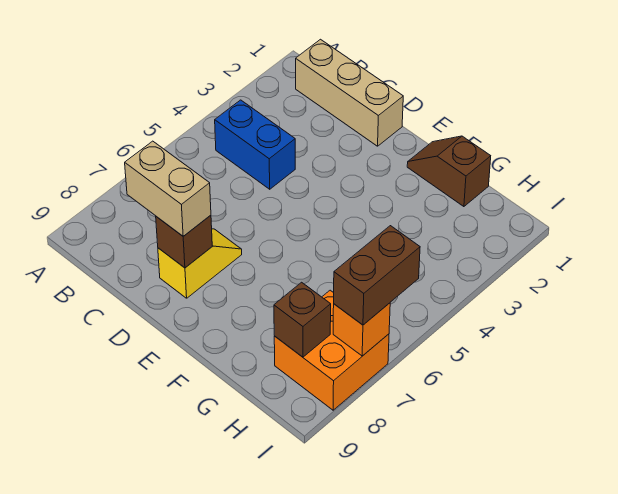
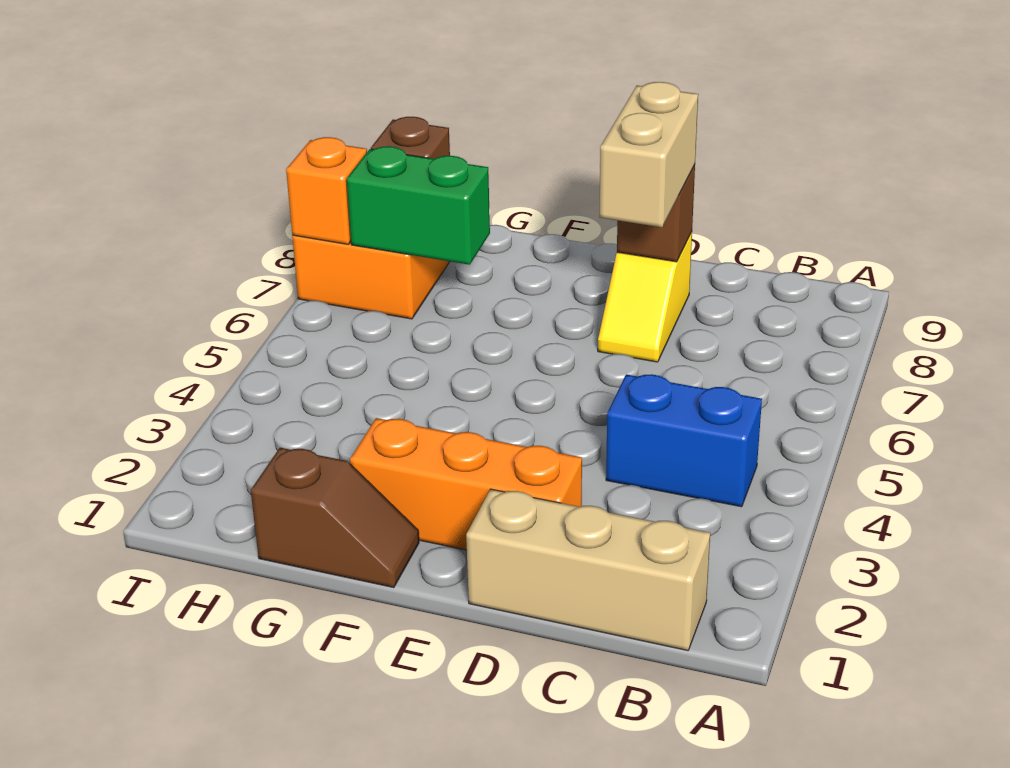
tan brick C8:D8 level 3 -> tan brick D7:D8 level 3
none -> orange brick D2:F2 level 1
none -> green brick G7:H7 level 2
brown brick I6:I7 level 3 -> none

